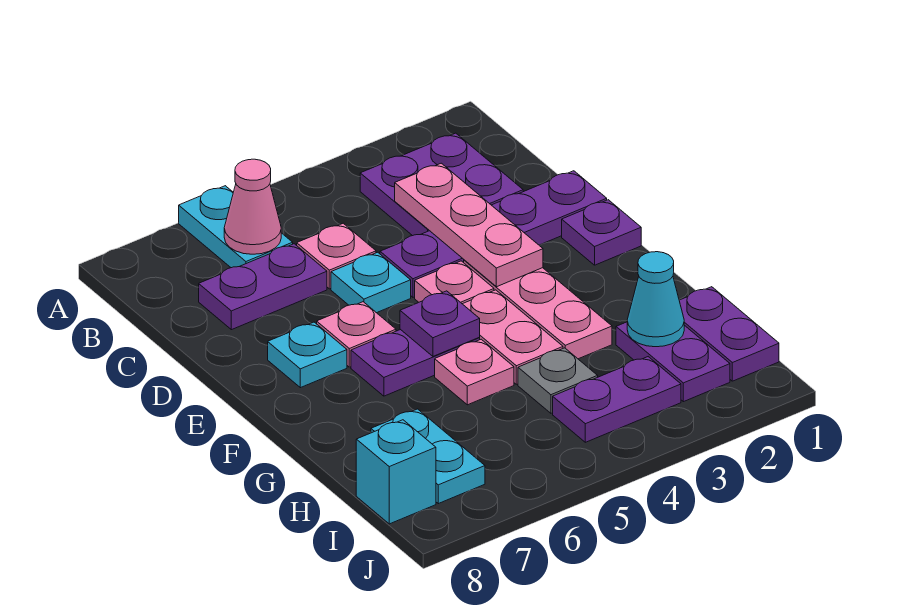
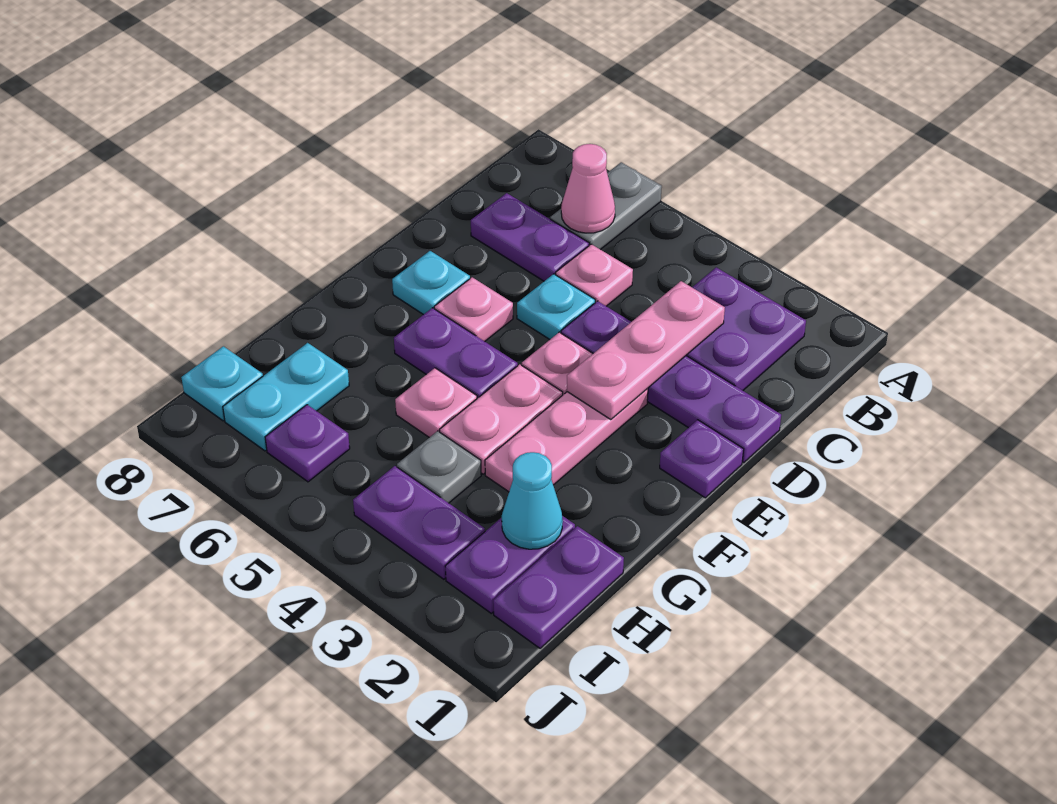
cyan plate A6:B6 level 1 -> grey plate A6:B6 level 1
purple plate F5 level 2 -> purple plate I6 level 1
cyan brick I8 level 1 -> cyan plate I8 level 1

